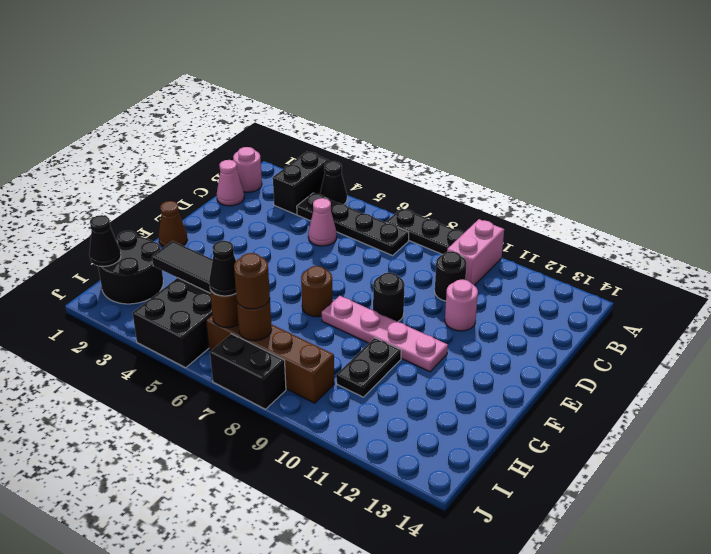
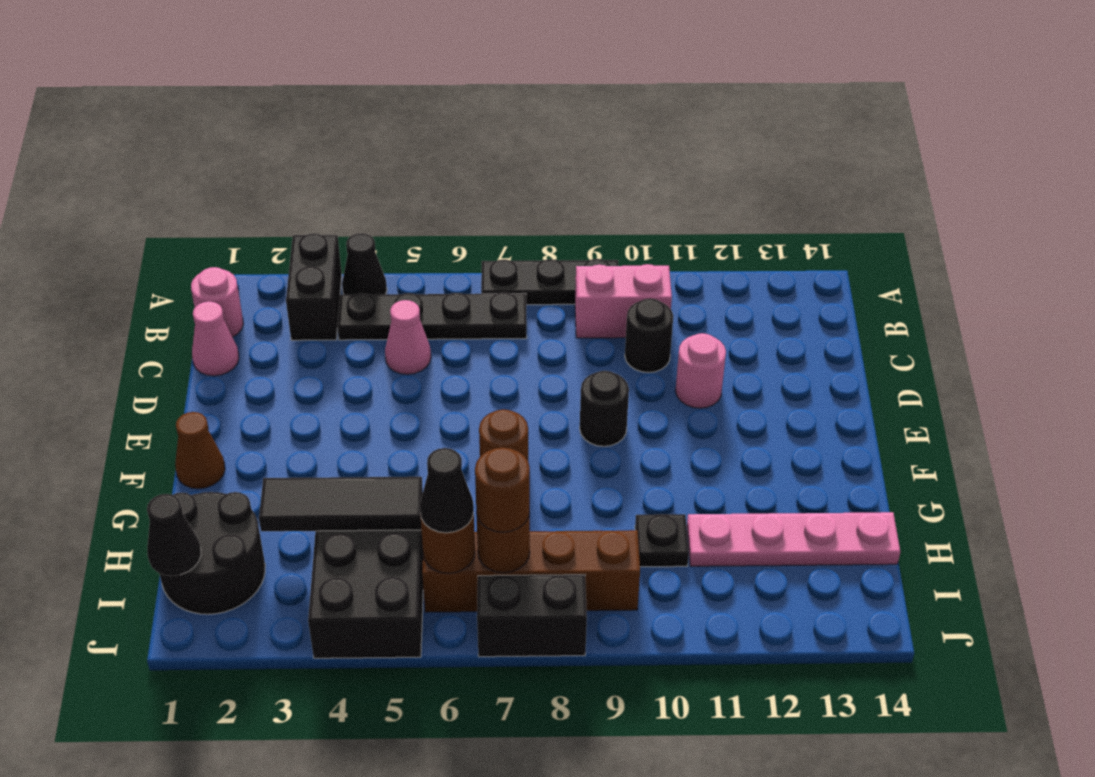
pink brick A10:B10 level 1 -> pink brick B9:B10 level 1
pink plate F8:F11 level 1 -> pink plate H11:H14 level 1
black plate G10:H10 level 1 -> black plate H10 level 1

